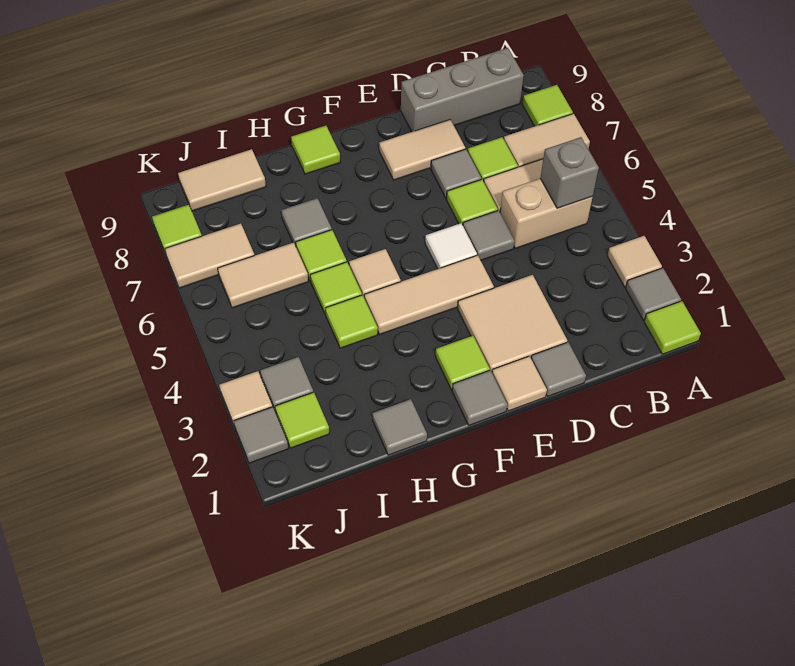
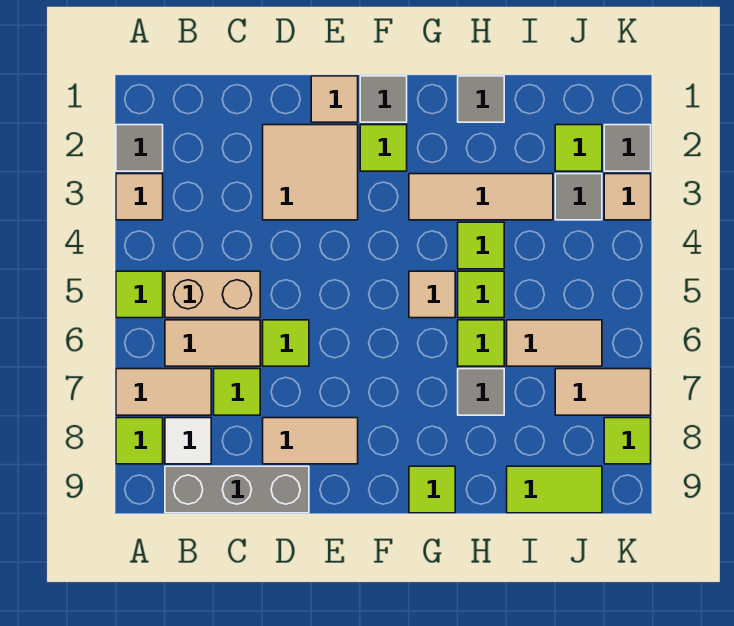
lime tile A1 level 1 -> lime tile A5 level 1
grey brick B5 level 2 -> none
grey tile D1 level 1 -> none
grey tile D5 level 1 -> none
grey tile D7 level 1 -> none
tan tile E4:G4 level 1 -> tan tile G3:I3 level 1
white tile E5 level 1 -> white tile B8 level 1
tan tile I9:J9 level 1 -> lime tile I9:J9 level 1

